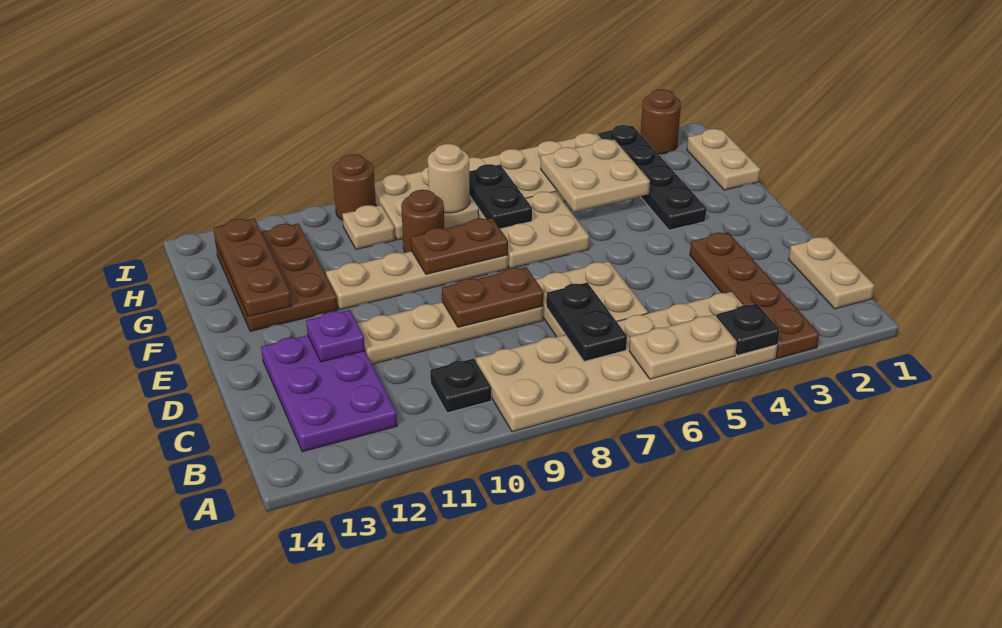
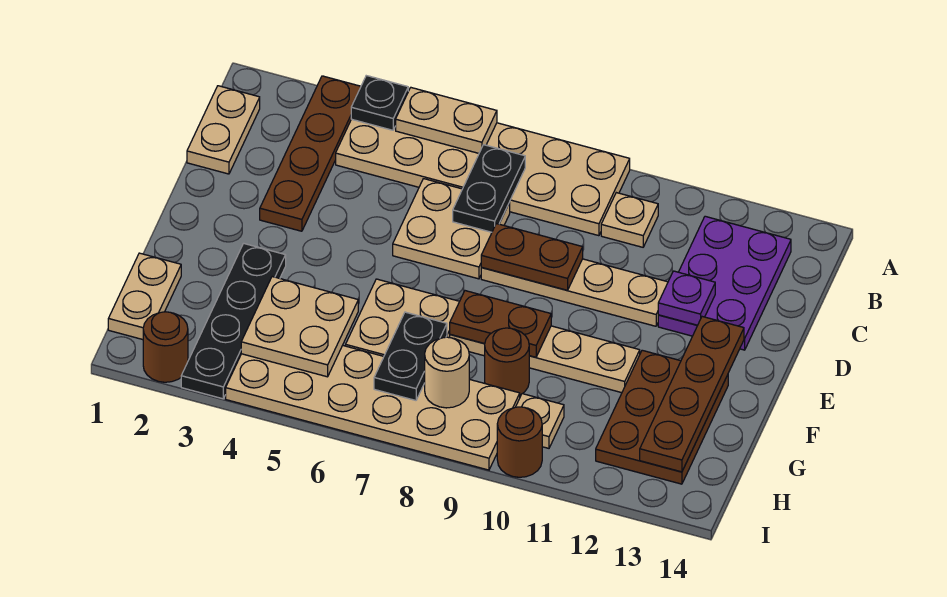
black plate B10 level 1 -> tan plate B10 level 1
brown plate F13:H13 level 2 -> brown plate E13:H13 level 2

